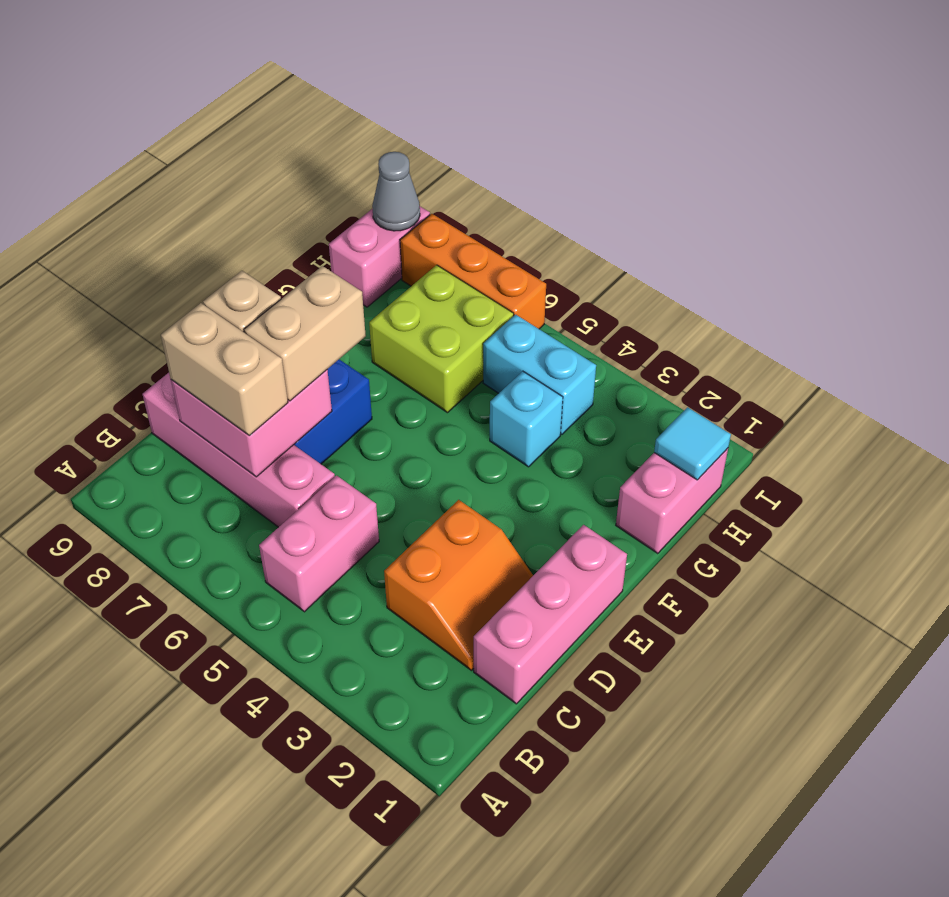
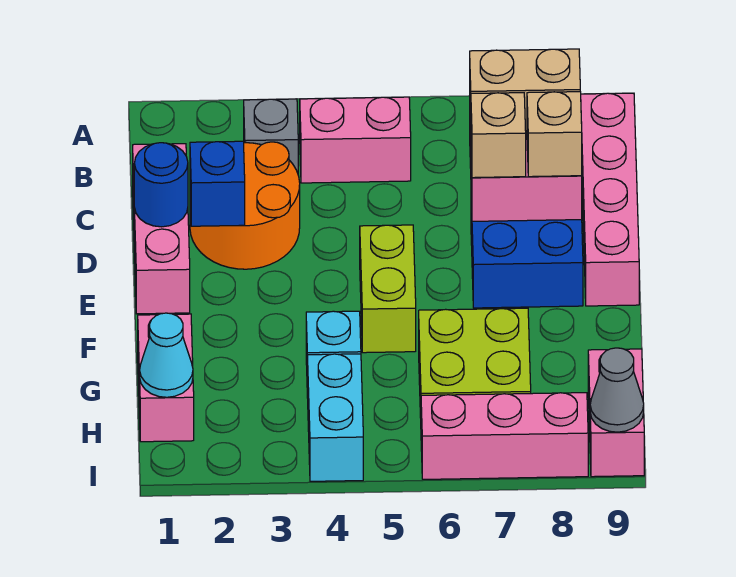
none -> grey brick B3 level 1
pink brick B5:C5 level 1 -> pink brick B4:B5 level 1
orange slope C2:D3 level 1 top 3 -> orange round brick C2:D3 level 1
pink brick C6:C9 level 1 -> pink brick B9:E9 level 1
none -> blue round brick D1 level 2
none -> blue brick D2 level 2
tan brick D7:E7 level 3 -> tan brick D7 level 3
none -> lime brick E5:F5 level 1
cyan tile H1 level 2 -> cyan cone H1 level 2
cyan brick H4:H5 level 1 -> cyan brick H4:I4 level 1
orange brick I6:I8 level 1 -> pink brick I6:I8 level 1

